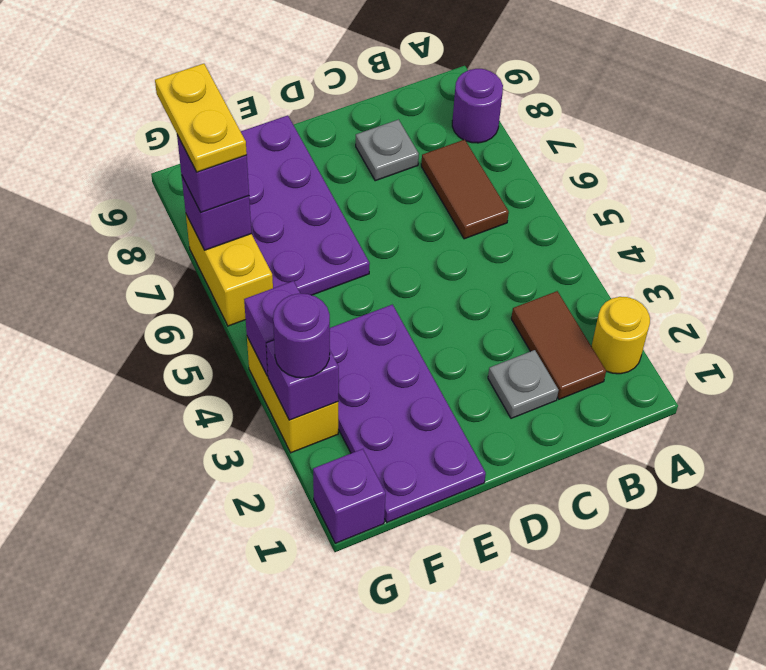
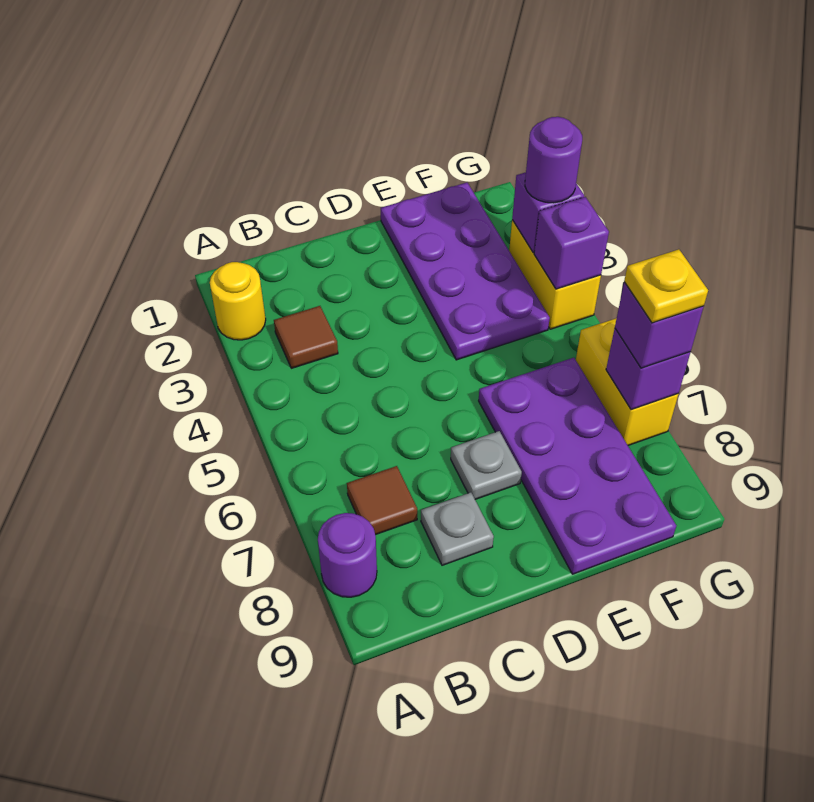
brown tile B2:B3 level 1 -> brown tile B3 level 1
brown tile B6:B7 level 1 -> brown tile B7 level 1
grey plate C2 level 1 -> grey plate D7 level 1
purple brick G1 level 1 -> none
yellow plate G7:G8 level 4 -> yellow plate G7 level 4

